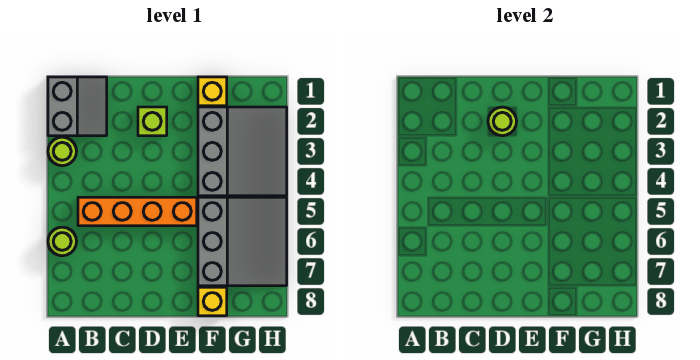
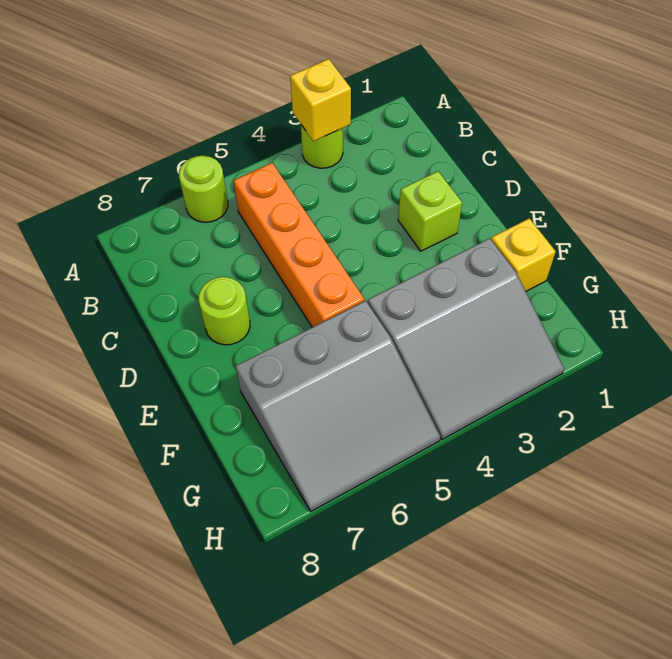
grey slope A1:B2 level 1 top A -> none
lime round brick D2 level 2 -> lime round brick D7 level 1
yellow brick F8 level 1 -> yellow brick A3 level 2

